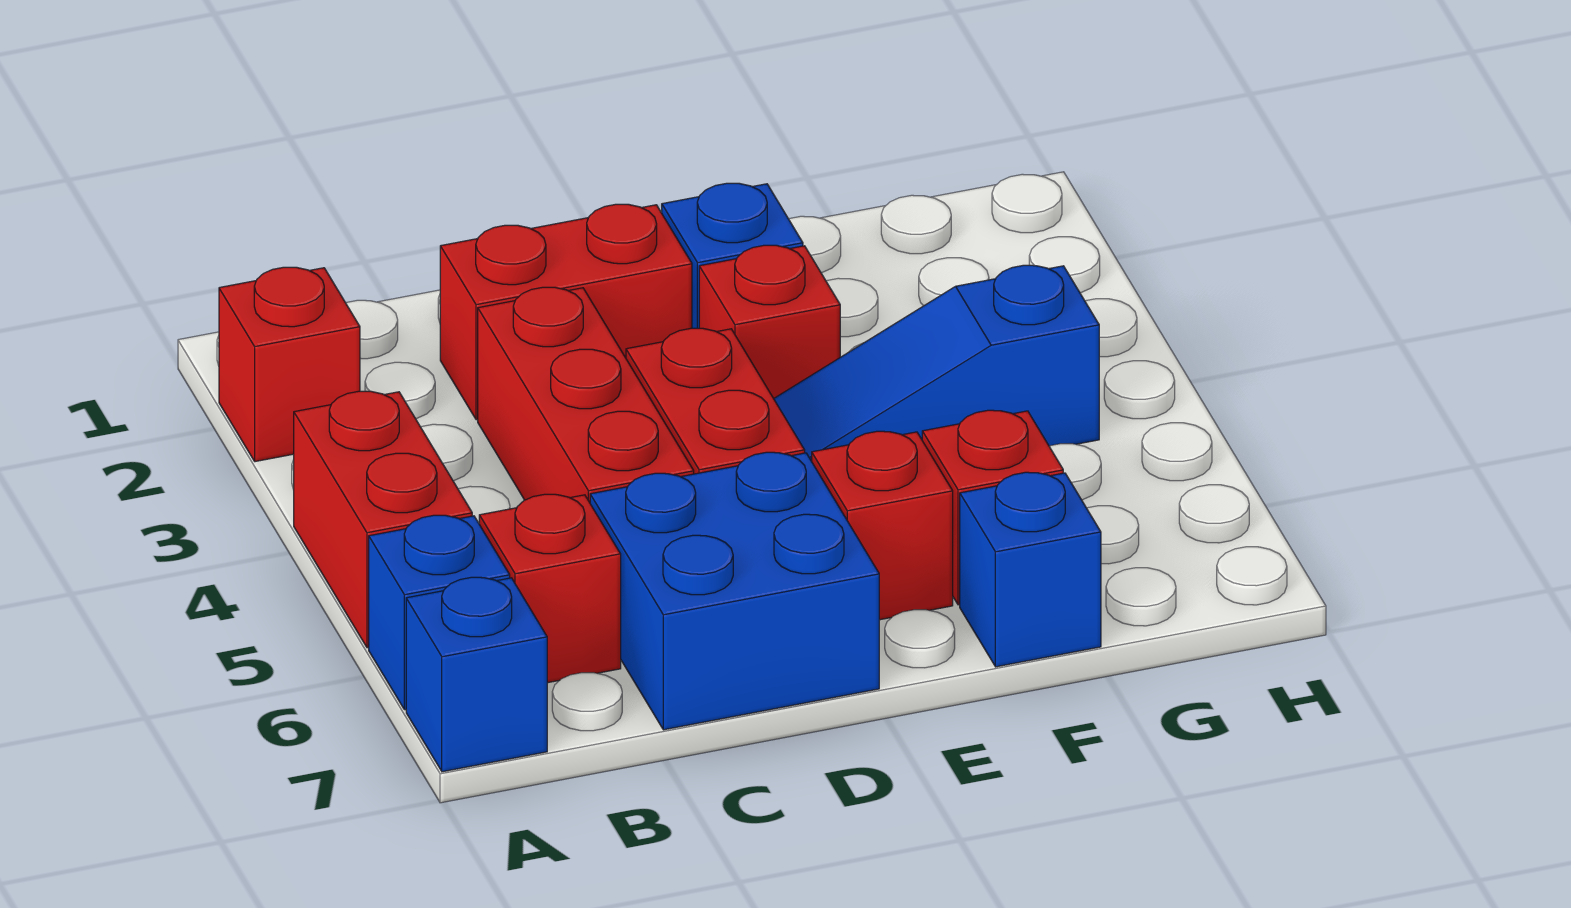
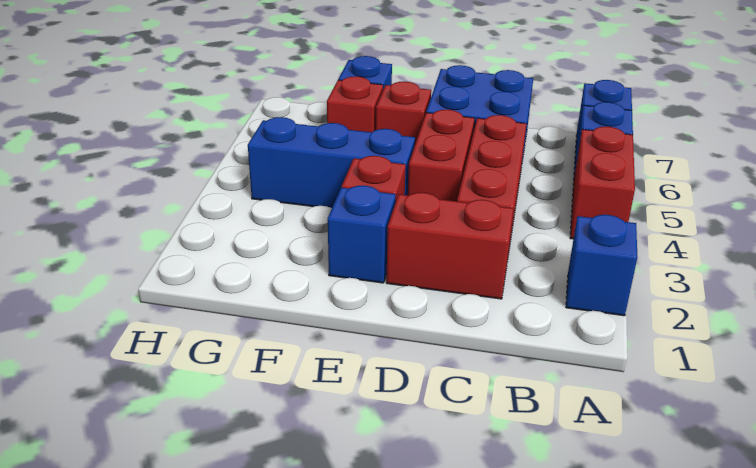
red brick A2 level 1 -> blue brick A2 level 1
red brick B6 level 1 -> none
blue slope E4:G4 level 1 top G -> blue brick E4:G4 level 1

